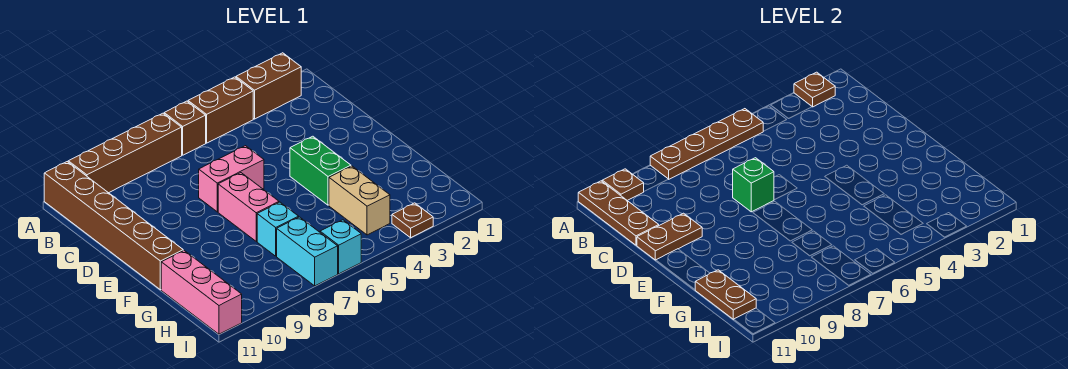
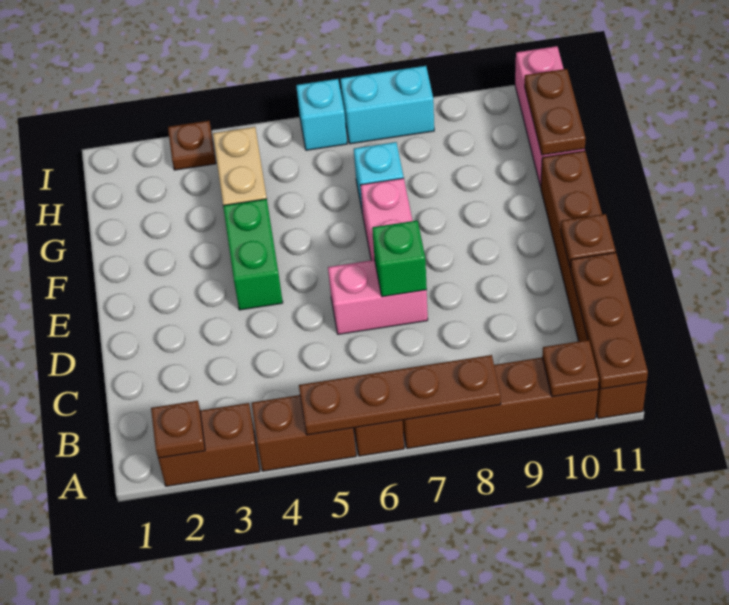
brown plate D10:D11 level 2 -> brown plate D11 level 2
cyan brick H7:I7 level 1 -> cyan brick I7:I8 level 1

